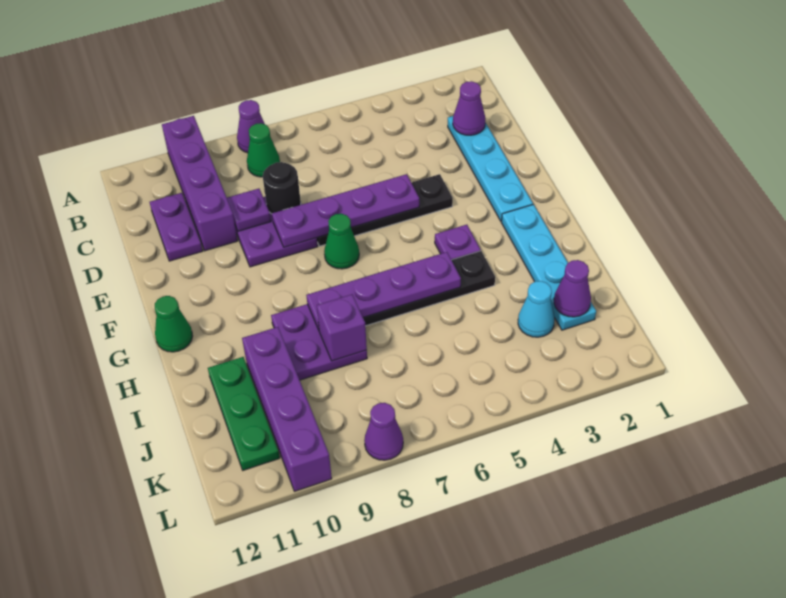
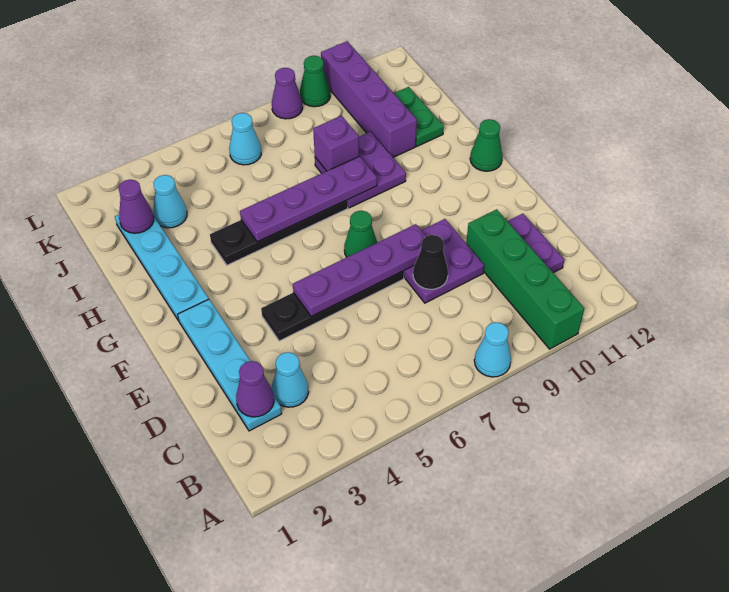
purple cone A8 level 1 -> cyan cone A8 level 1
purple brick A10:D10 level 1 -> green brick A10:D10 level 1
green cone B8 level 1 -> green cone L9 level 1
none -> cyan cone C3 level 1
black round brick D8 level 2 -> black cone D8 level 2
purple plate D9 level 2 -> none
purple plate G4 level 1 -> none
green plate I11:K11 level 1 -> green plate I11:J11 level 1
none -> cyan cone K6 level 1

